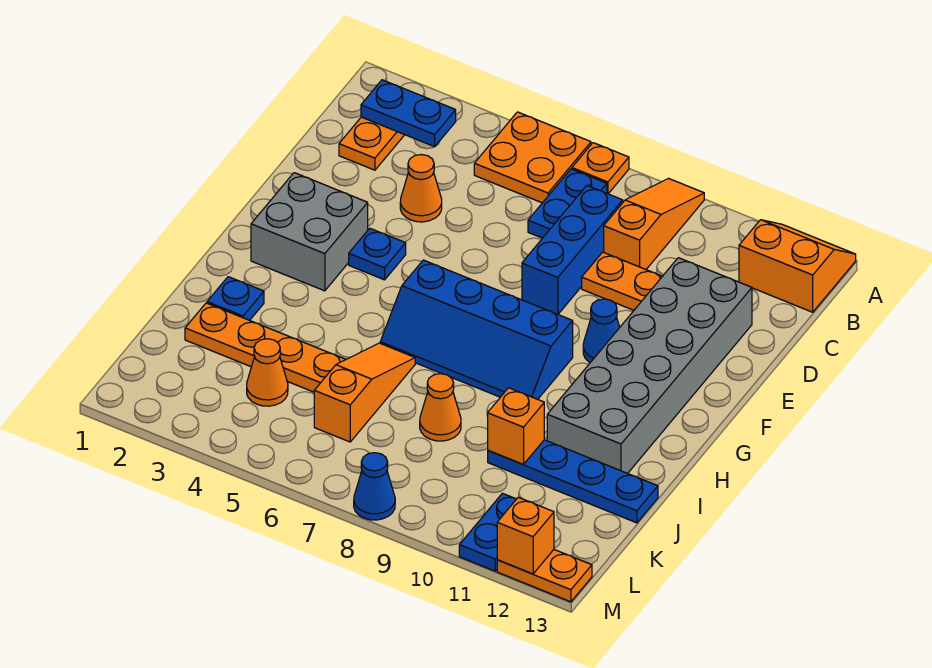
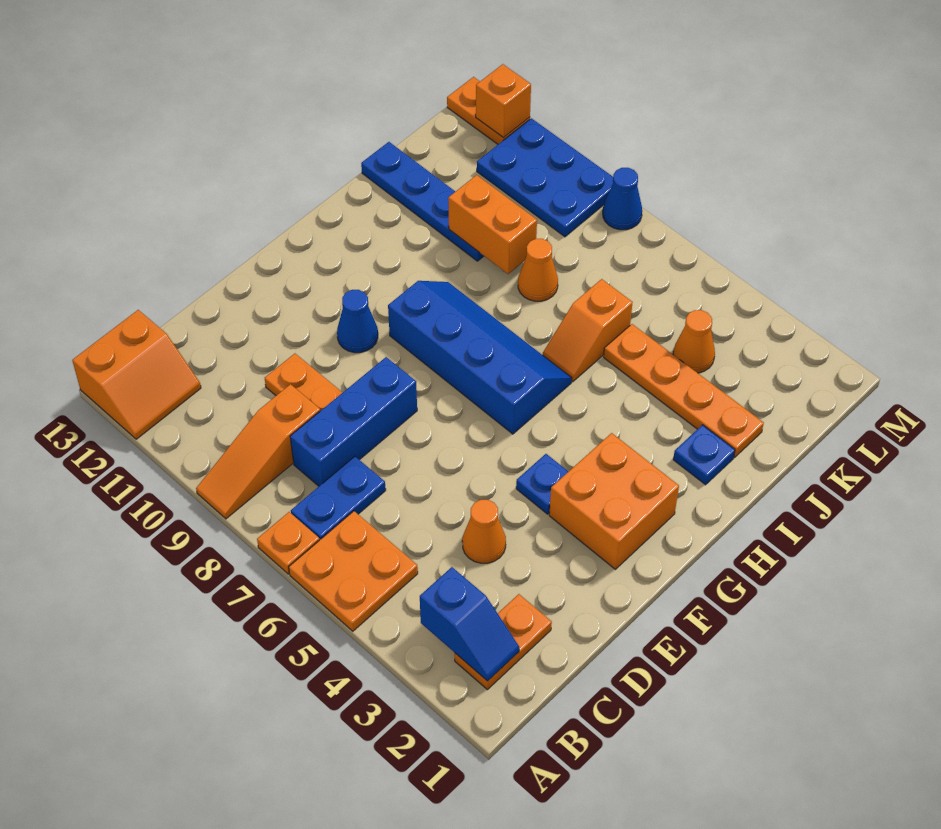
orange slope A12:B13 level 1 top B -> orange slope A12:B13 level 1 top 13
blue plate B2:B3 level 2 -> blue slope B2:B3 level 2 top 3
grey brick D11:I12 level 1 -> none
grey brick F2:G3 level 1 -> orange brick F2:G3 level 1
orange slope I6:K6 level 1 top K -> orange slope I6:J6 level 1 top J
orange brick J10 level 2 -> orange brick J9:J10 level 2
blue plate L11:M11 level 1 -> blue plate L9:M11 level 1

